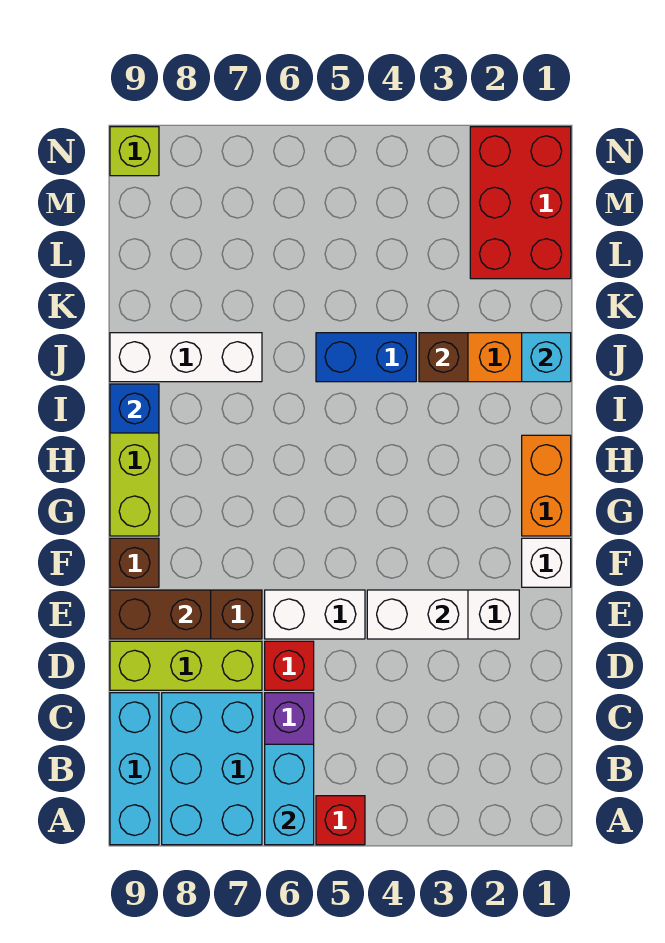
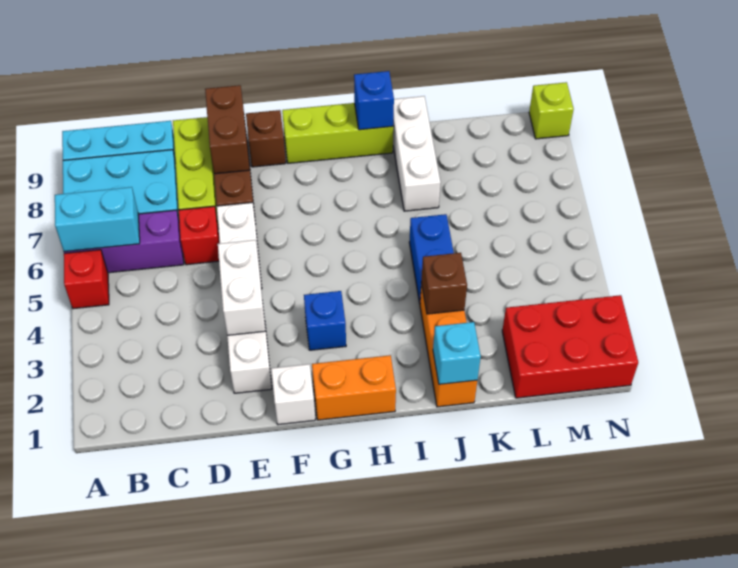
none -> blue brick G3 level 1

